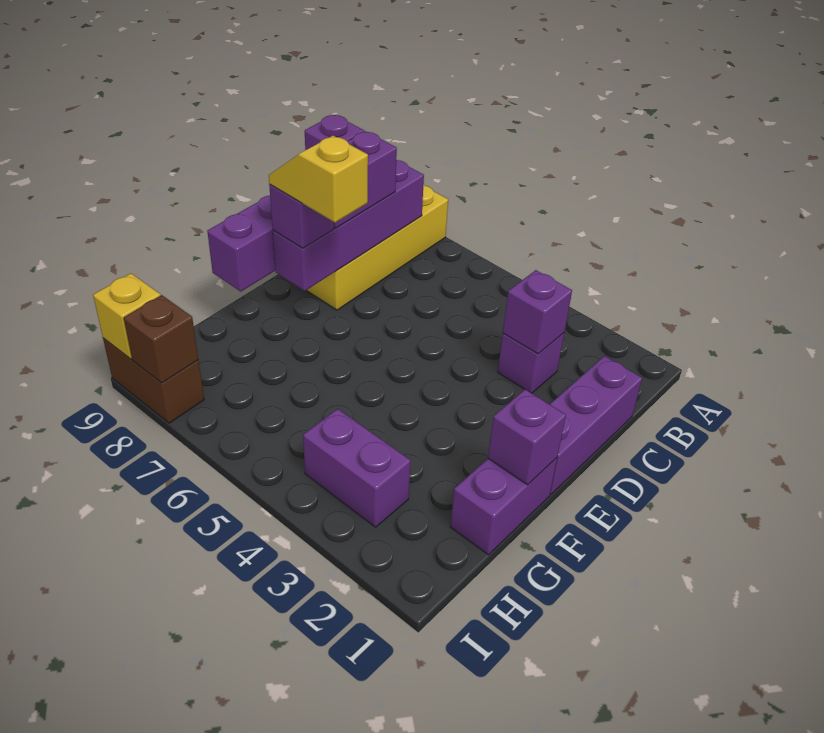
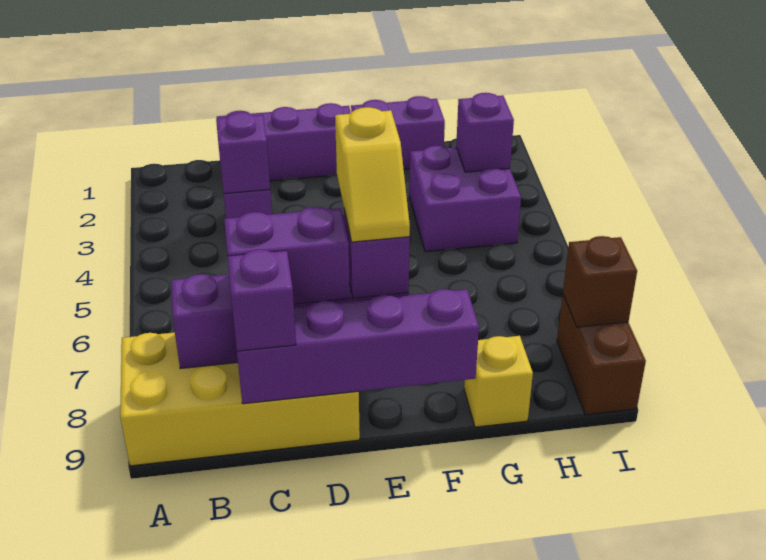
purple brick F1 level 2 -> purple brick H3 level 2
purple brick H3:H4 level 1 -> purple brick G3:H4 level 1
yellow brick I9 level 2 -> yellow brick G9 level 1

